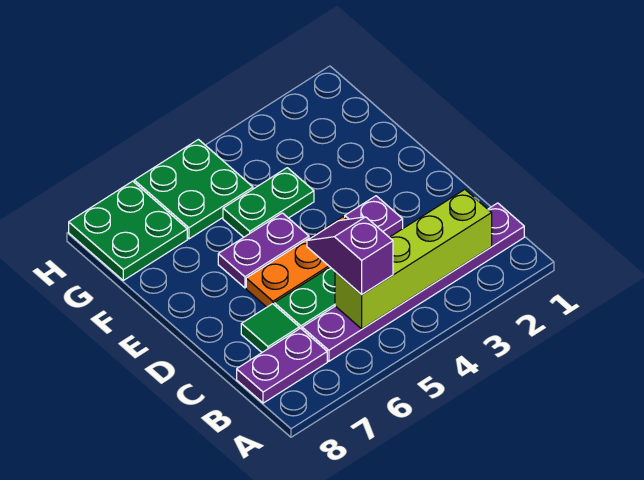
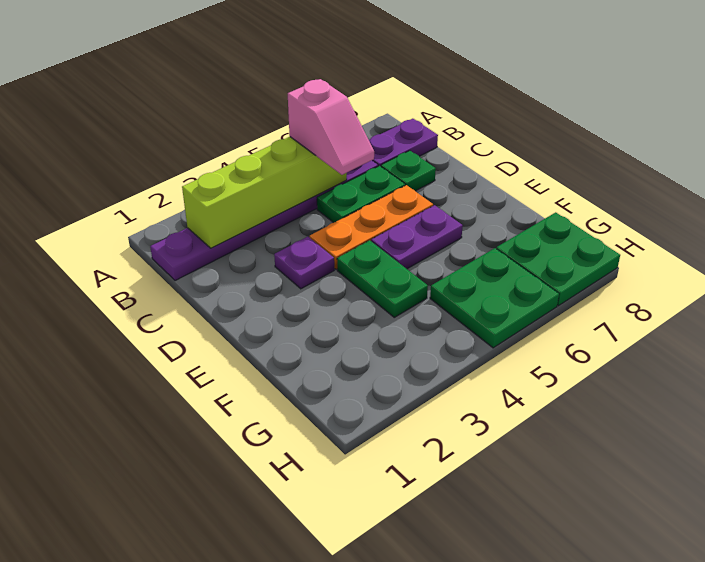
purple slope B5:C5 level 3 top B -> pink slope B5:C5 level 3 top B
green tile C7 level 1 -> green plate C7 level 1
green plate F4:F5 level 1 -> green plate E4:F4 level 1

